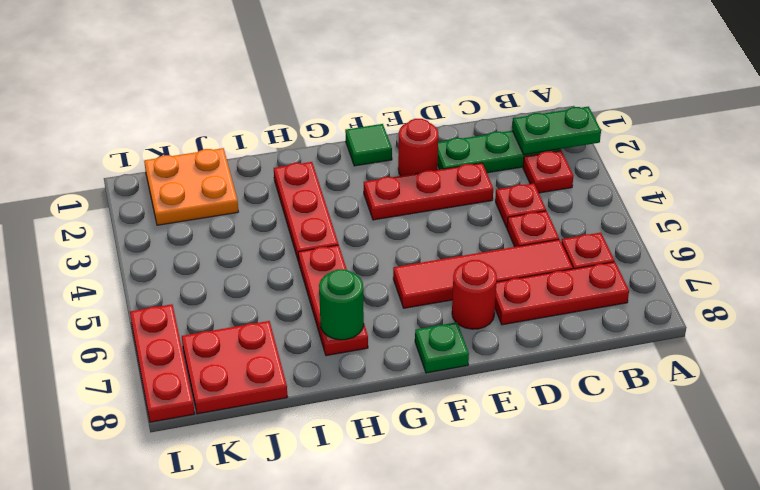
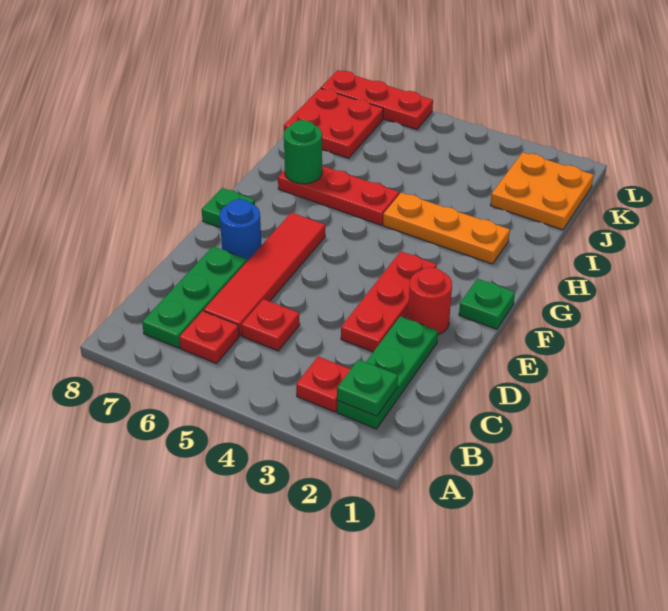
green plate A2:B2 level 2 -> green plate B2 level 2
red plate B7:D7 level 1 -> green plate B7:D7 level 1
red plate C4 level 1 -> none
red round brick E7 level 1 -> blue round brick E7 level 1
green tile F1 level 1 -> green plate F1 level 1
red plate H2:H4 level 1 -> orange plate H2:H4 level 1

